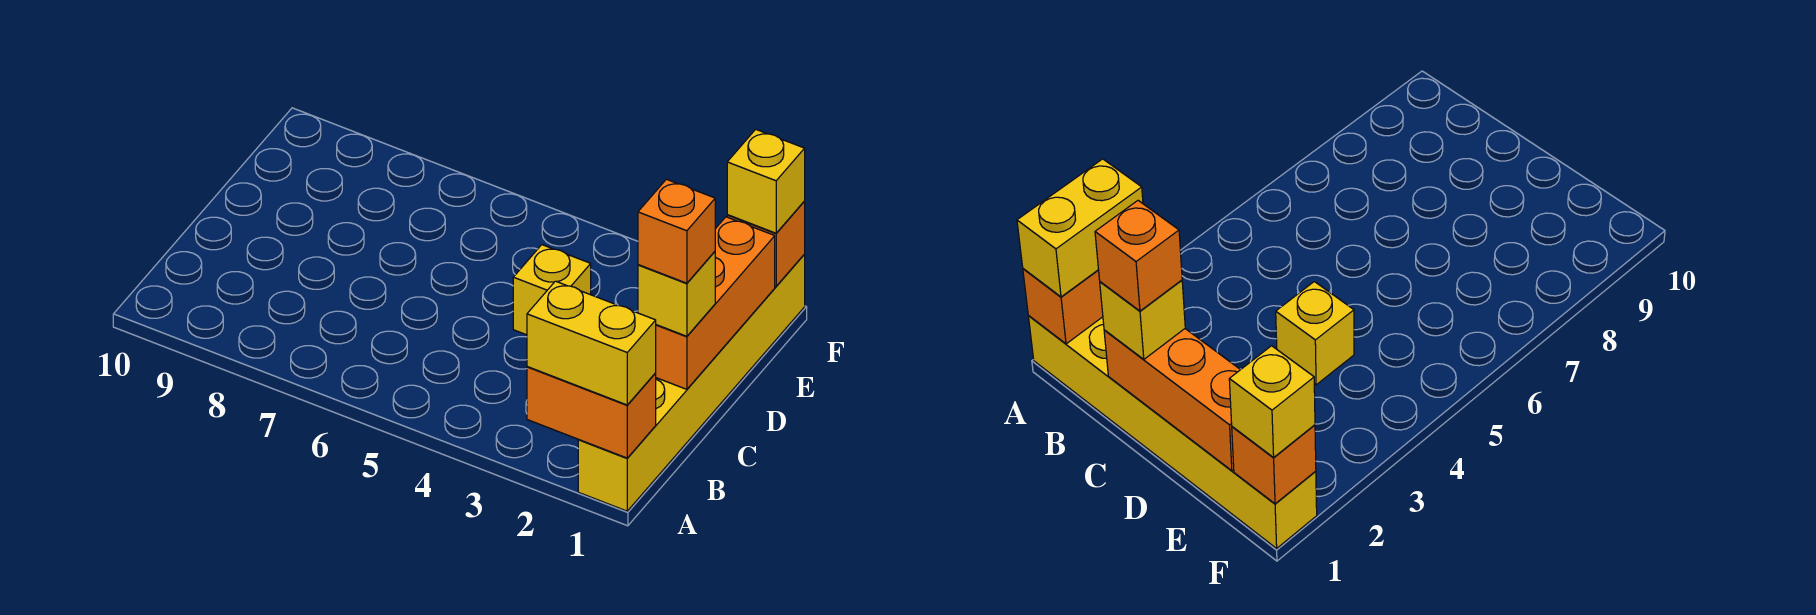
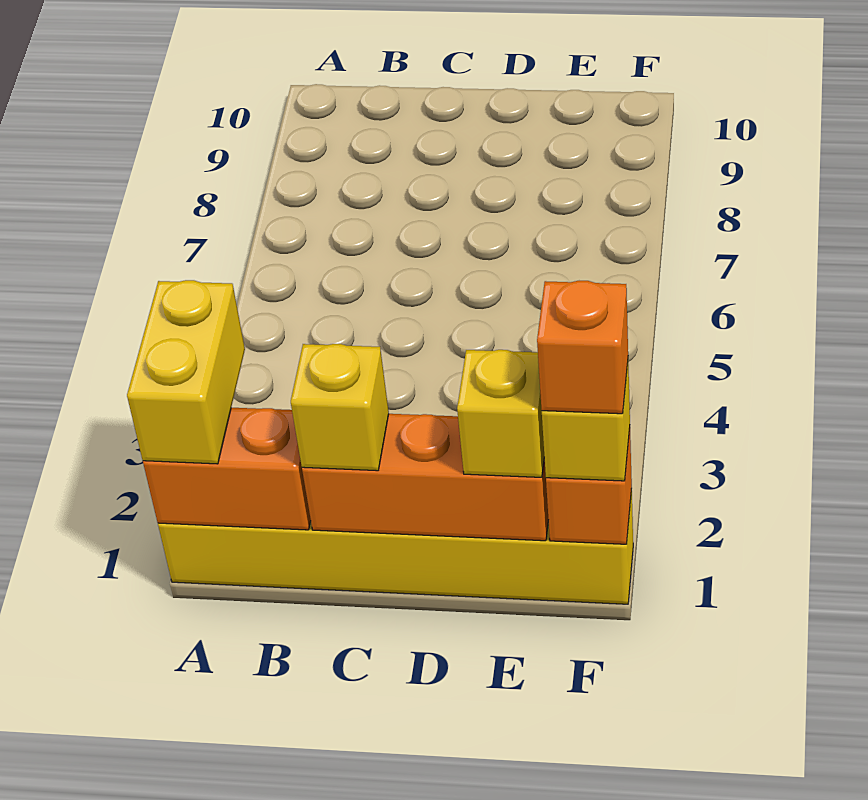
orange brick A1:A2 level 2 -> orange brick A1:B1 level 2
orange brick C1 level 4 -> orange brick F1 level 4
yellow brick D4 level 1 -> yellow brick E1 level 3

